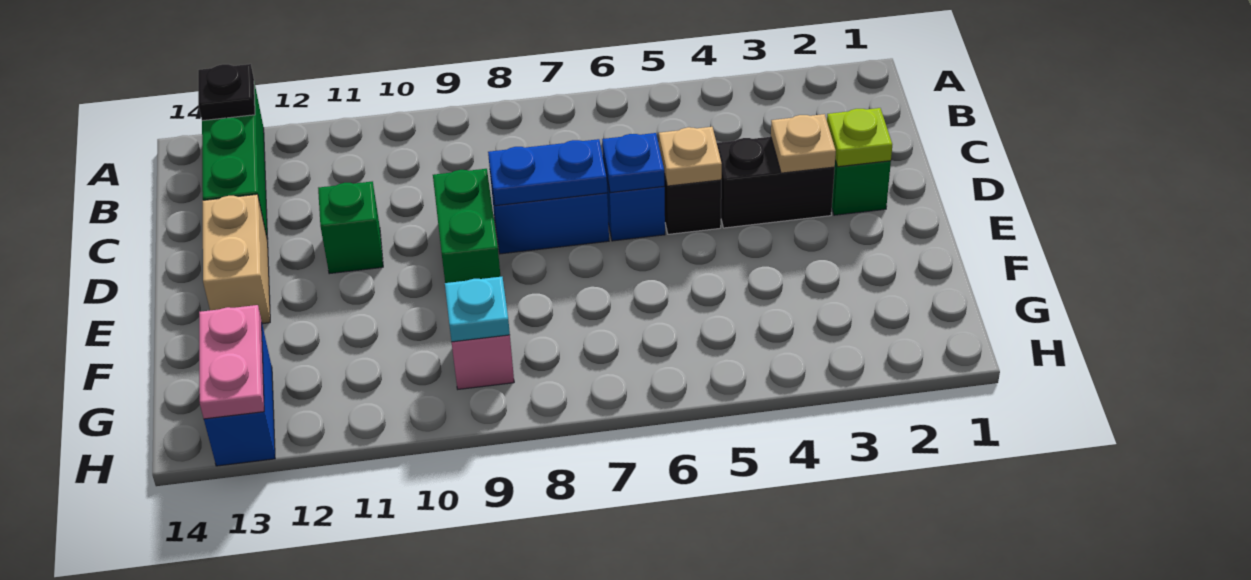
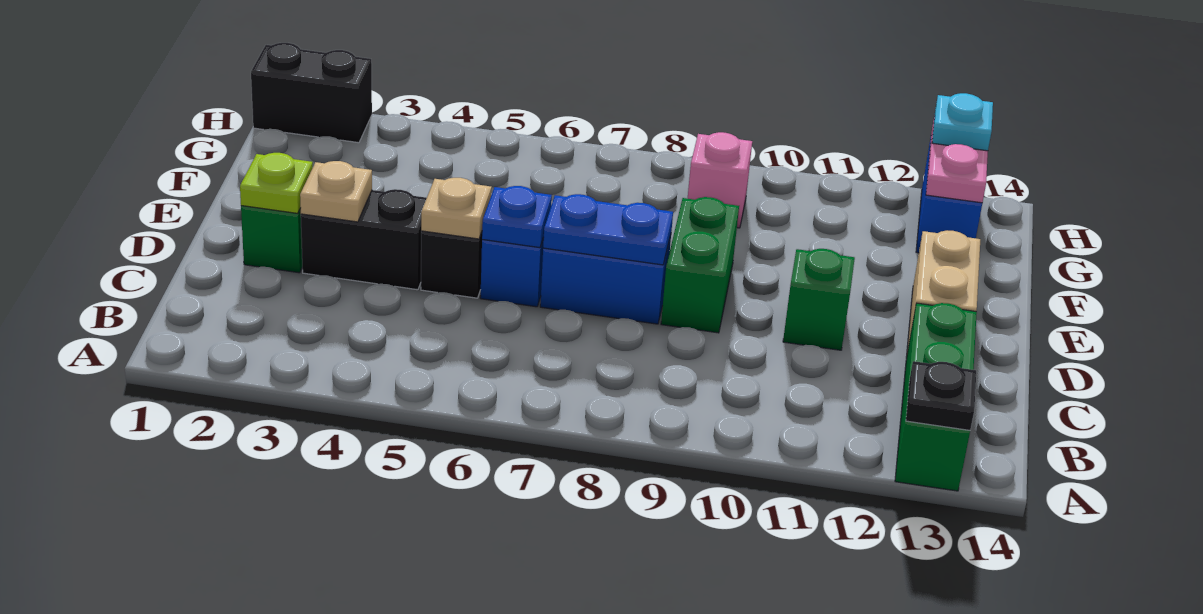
cyan plate G9 level 2 -> cyan plate H13 level 3
none -> black brick H1:H2 level 1

